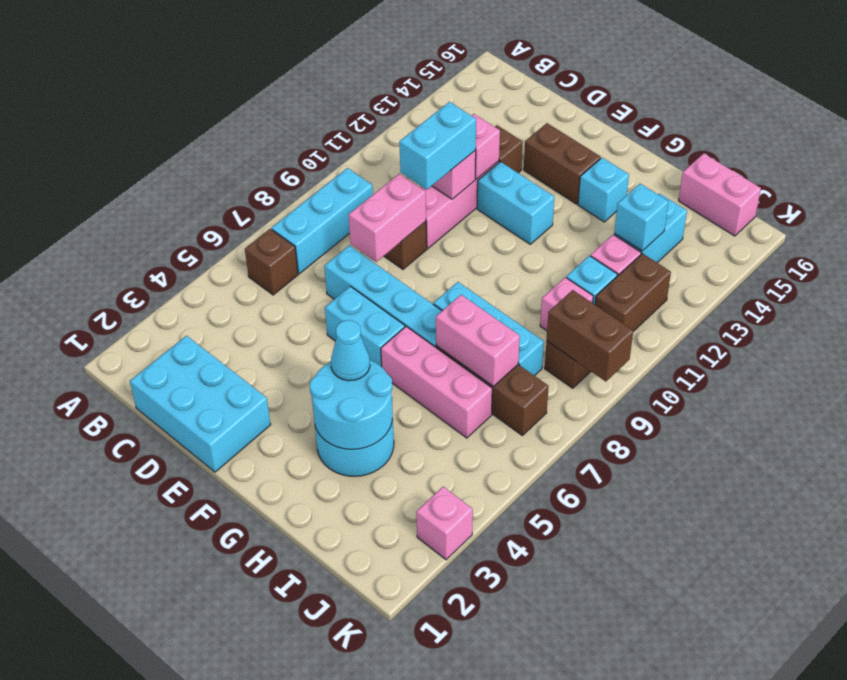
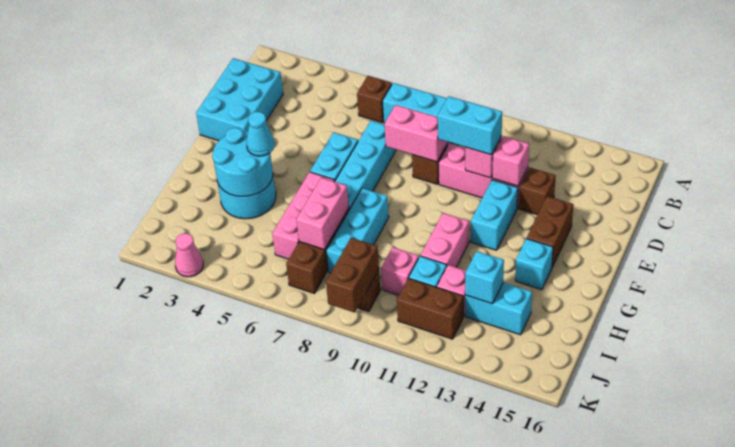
pink brick I16:J16 level 1 -> pink brick G11:H11 level 1
pink brick K3 level 1 -> pink cone K3 level 1

